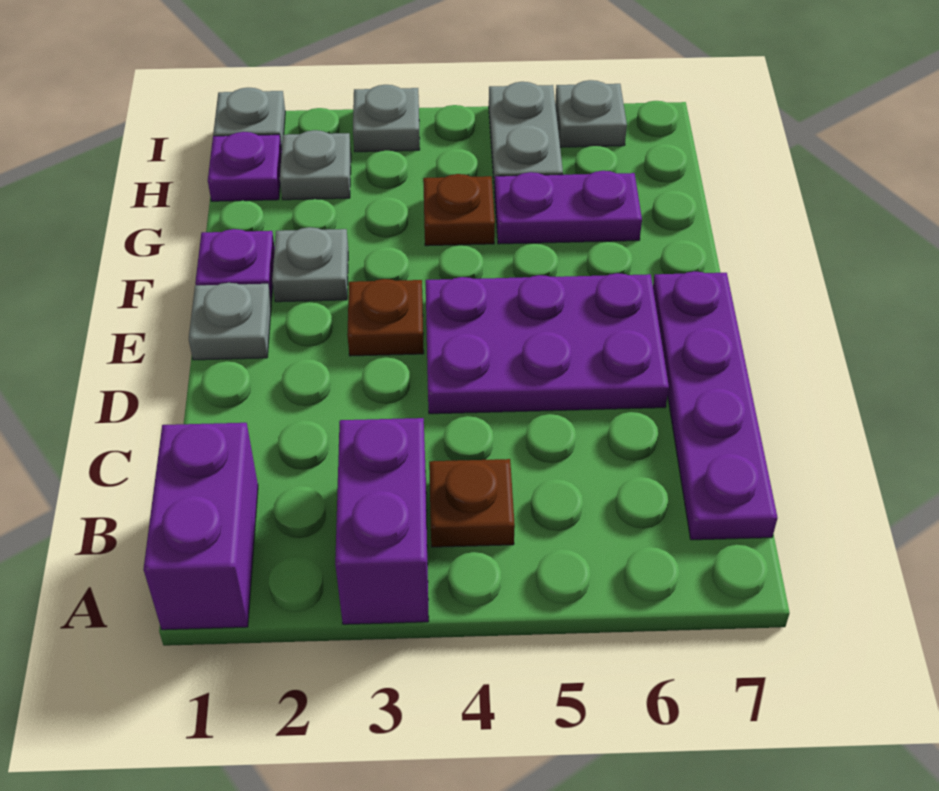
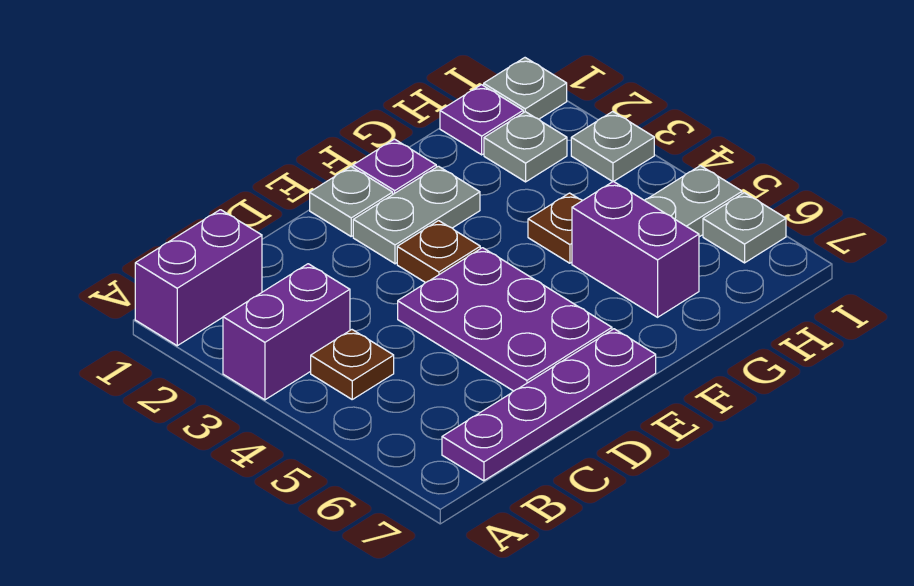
grey plate F2 level 1 -> grey plate E2:F2 level 1
purple plate G5:G6 level 1 -> purple brick G5:G6 level 1

